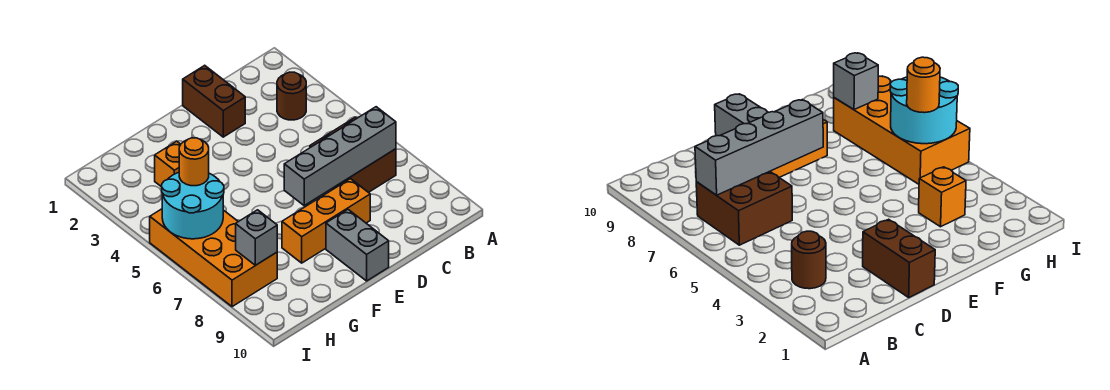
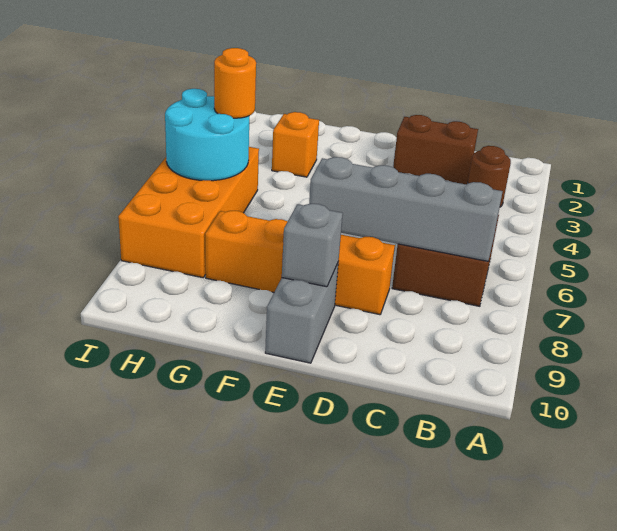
brown brick D1:D2 level 1 -> brown brick C2:D2 level 1
orange brick D8:F8 level 1 -> orange brick D8:G8 level 1
grey brick H8 level 2 -> grey brick E9 level 2

